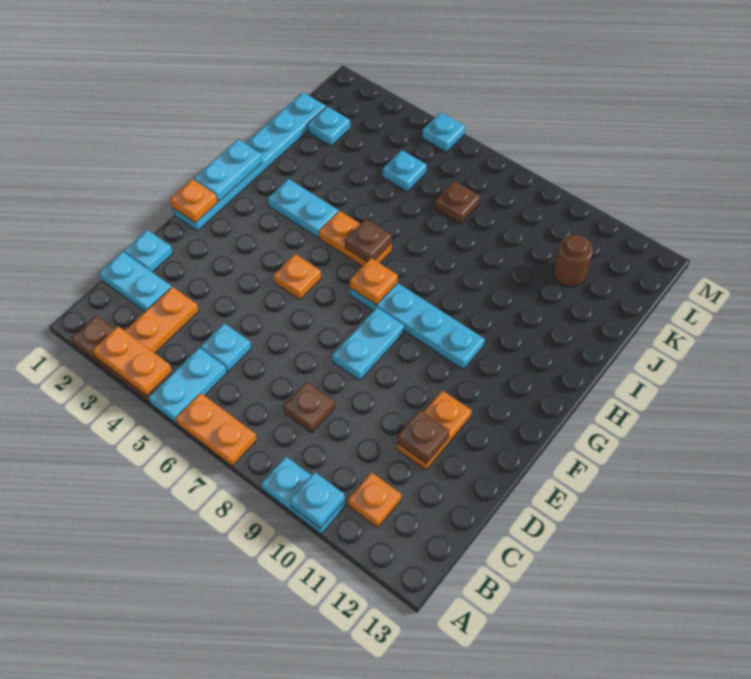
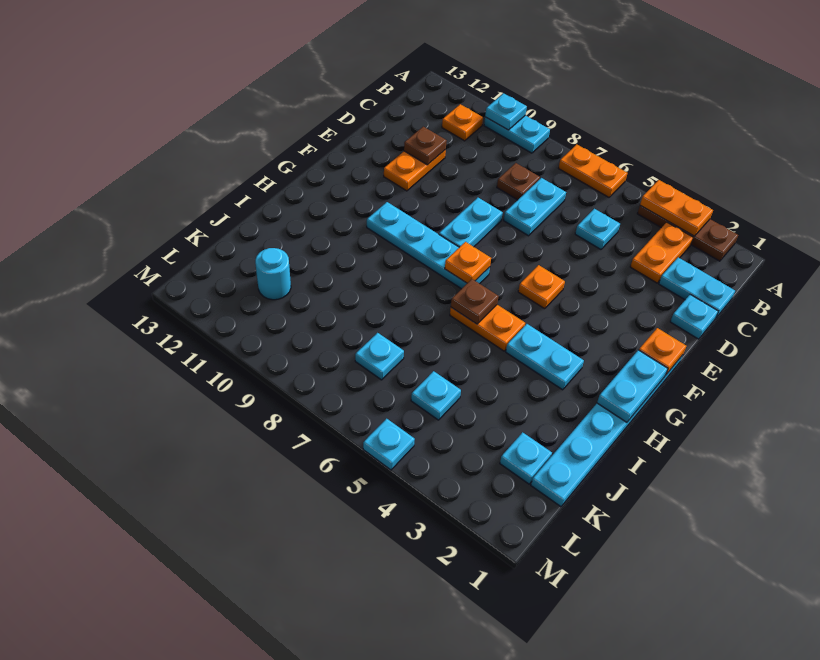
cyan plate A5:B5 level 1 -> cyan plate C7:D7 level 1
brown plate K7 level 1 -> cyan plate K7 level 1
brown round brick K11 level 1 -> cyan round brick K11 level 1

